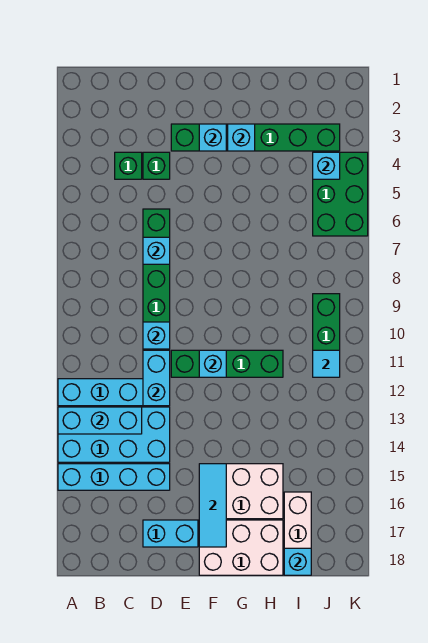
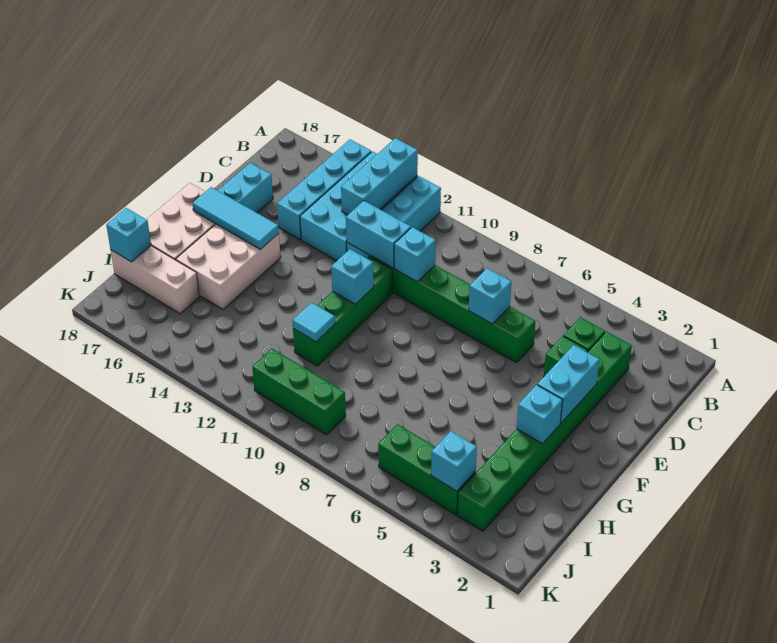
green brick E3:J3 level 1 -> green brick C3:J3 level 1
cyan brick F3 level 2 -> cyan brick E3:F3 level 2
green brick J4:K6 level 1 -> green brick J4:J6 level 1
cyan tile J11 level 2 -> cyan tile H11 level 2

